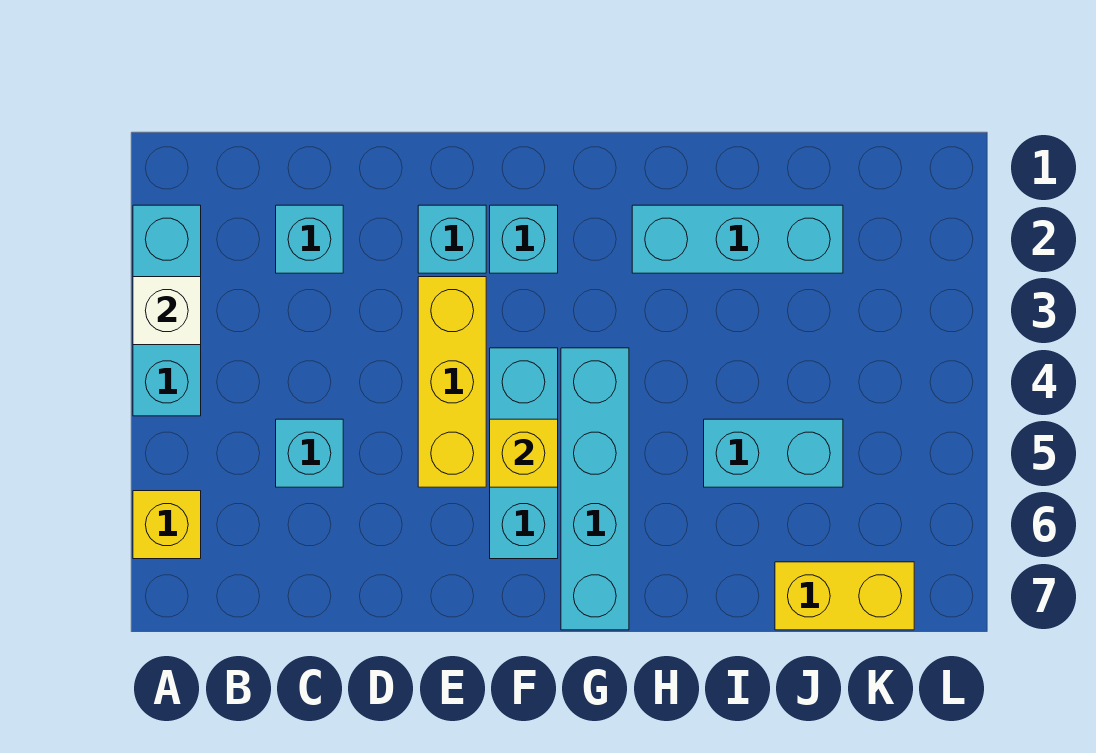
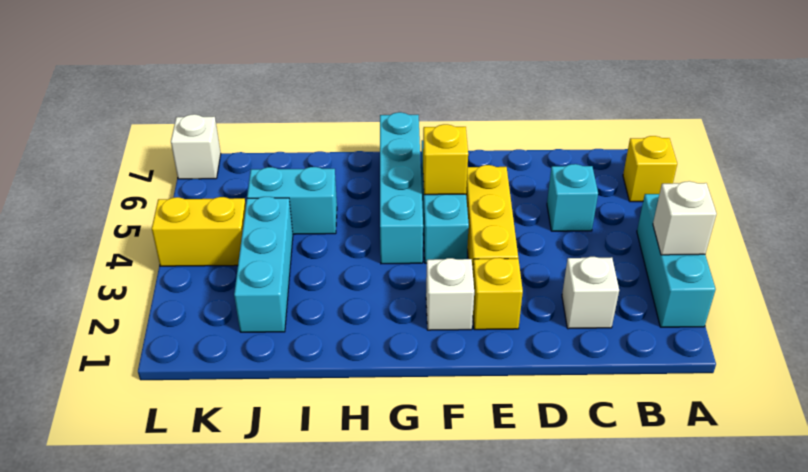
cyan brick C2 level 1 -> white brick C2 level 1
cyan brick E2 level 1 -> yellow brick E2 level 1
cyan brick F2 level 1 -> white brick F2 level 1
cyan brick H2:J2 level 1 -> cyan brick J2:J4 level 1
yellow brick J7:K7 level 1 -> yellow brick K4:L4 level 1
none -> white brick L7 level 1

